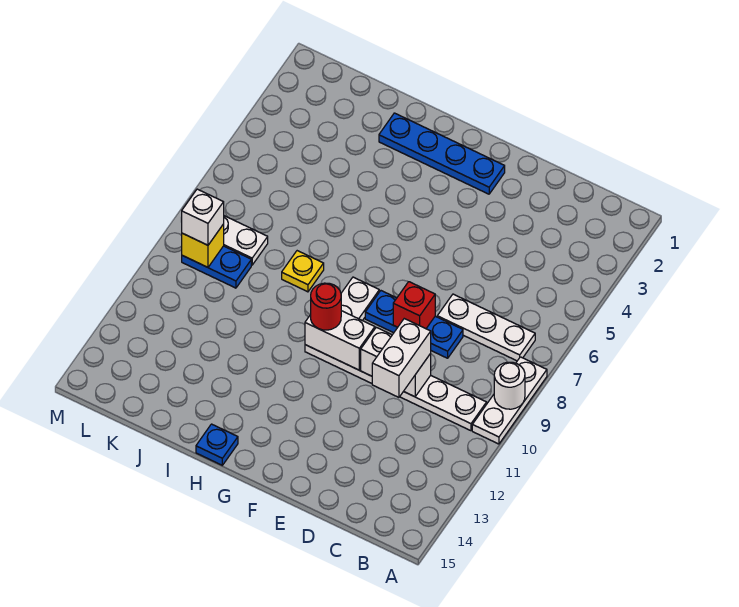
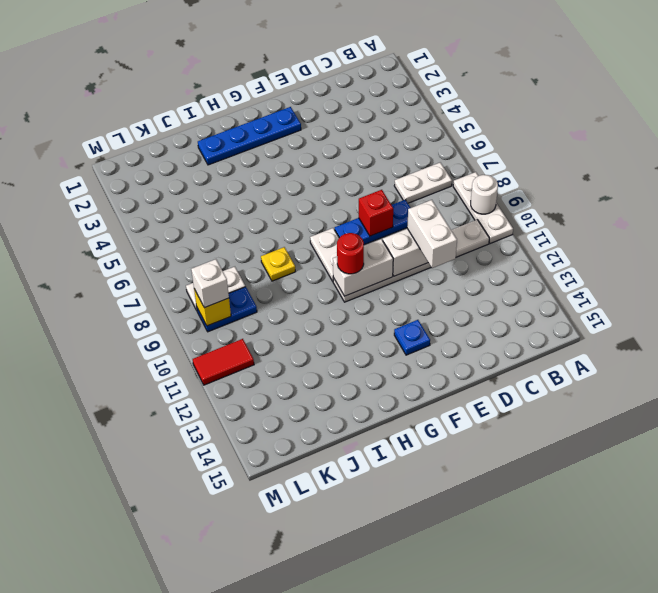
white plate B7:D7 level 1 -> white plate B7:C7 level 1
blue plate H15 level 1 -> blue plate F13 level 1
none -> red tile L11:M11 level 1

